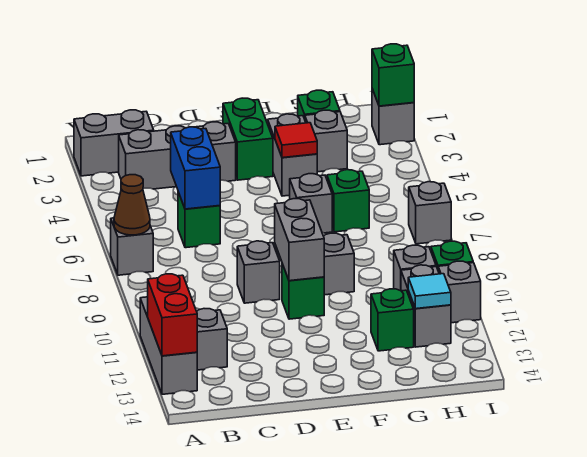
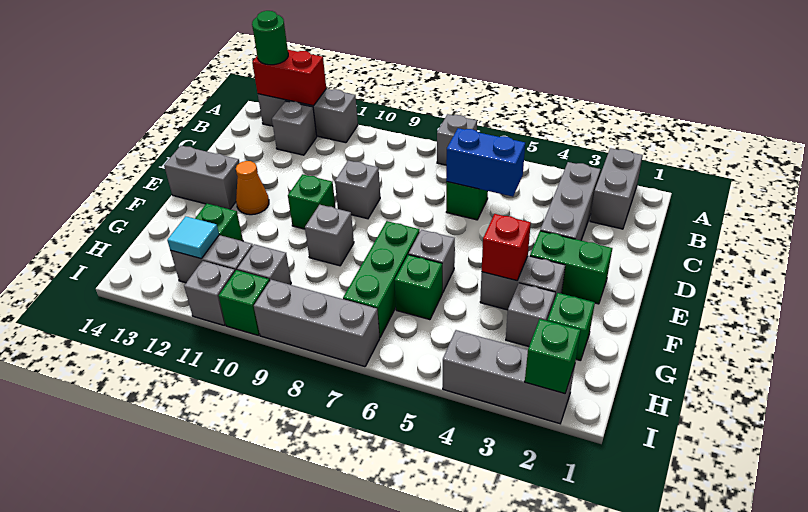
brown cone A7 level 2 -> none
none -> green round brick A13 level 3
grey brick E9:E10 level 2 -> grey brick E13:E14 level 1
none -> orange cone E12 level 1
red tile F4 level 2 -> red brick F4 level 2
none -> green brick F7:H7 level 1
grey brick I2 level 1 -> grey brick I2:I4 level 1
grey brick I7 level 1 -> grey brick I7:I9 level 1

